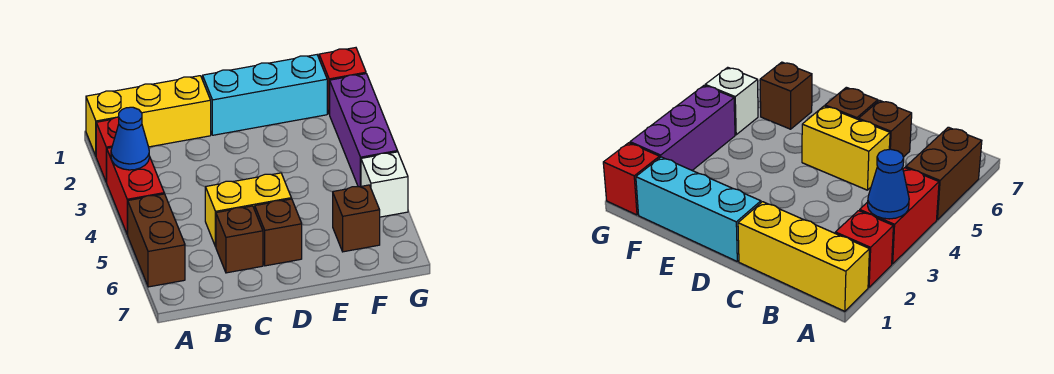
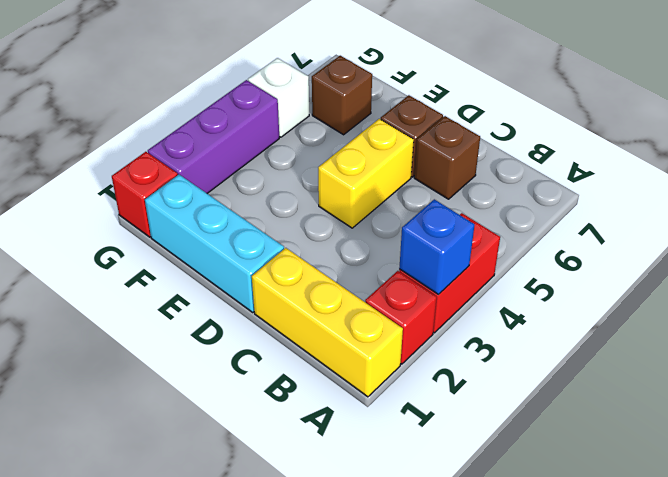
blue cone A3 level 2 -> blue brick A3 level 2
brown brick A5:A6 level 1 -> none
yellow brick C5:D5 level 1 -> yellow brick D4:D5 level 1

